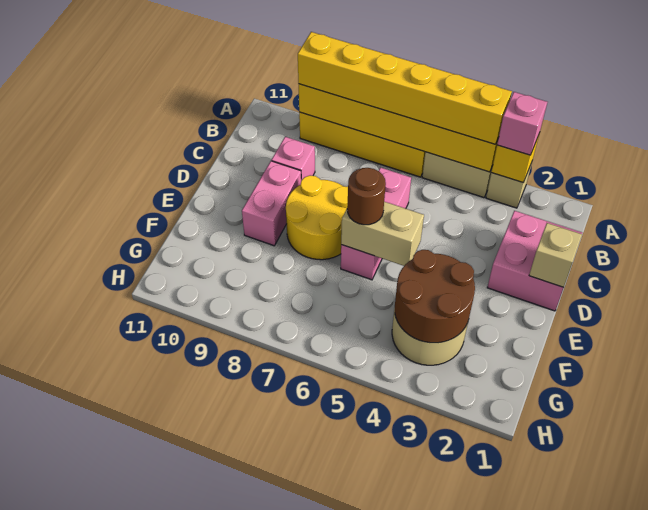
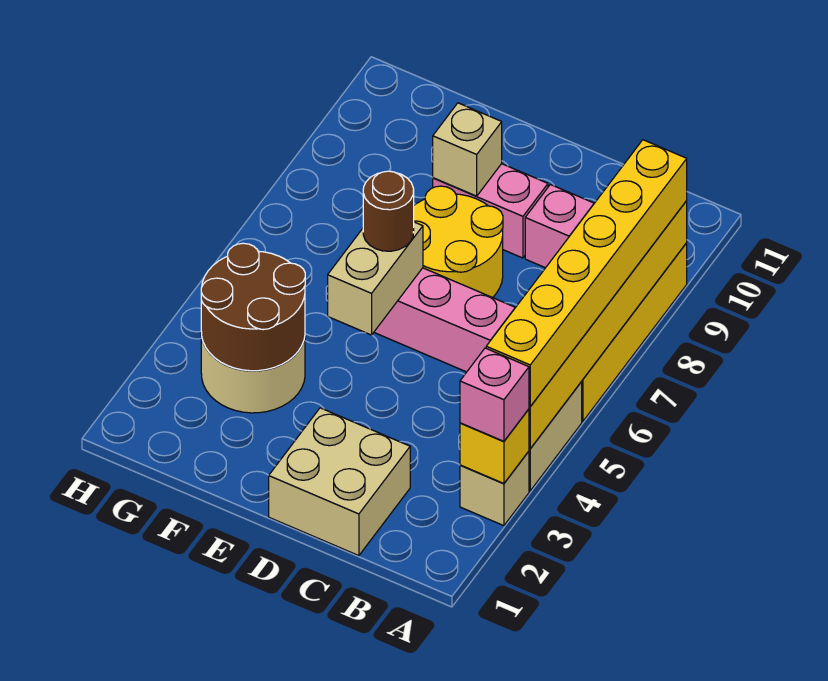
pink brick C1:D2 level 1 -> tan brick C1:D2 level 1
tan brick D1 level 2 -> tan brick E9 level 2

